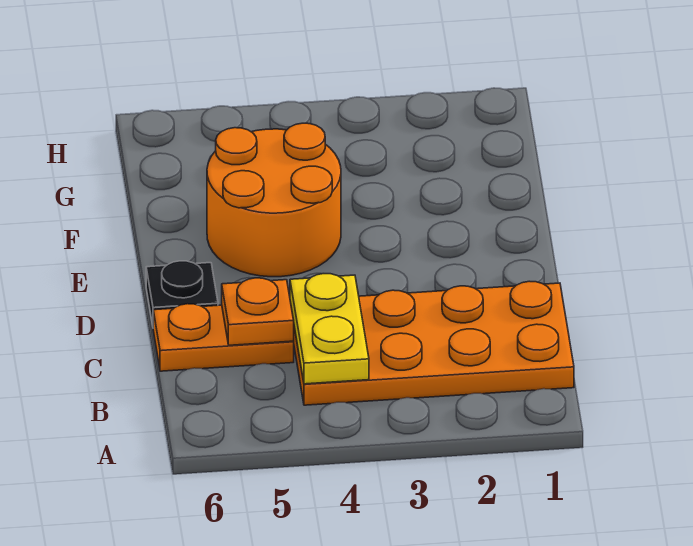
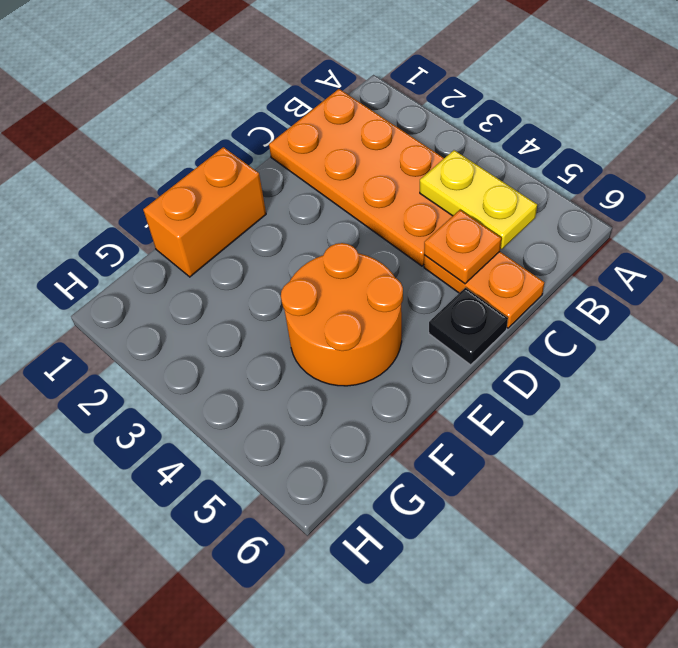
yellow plate B4:C4 level 2 -> yellow plate B4:B5 level 2
none -> orange brick E1:F1 level 1

